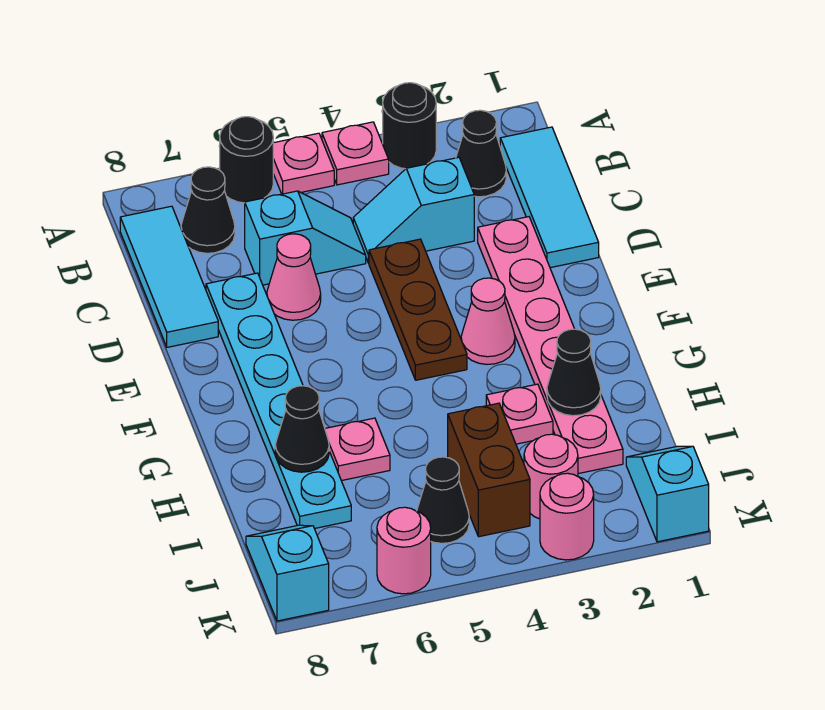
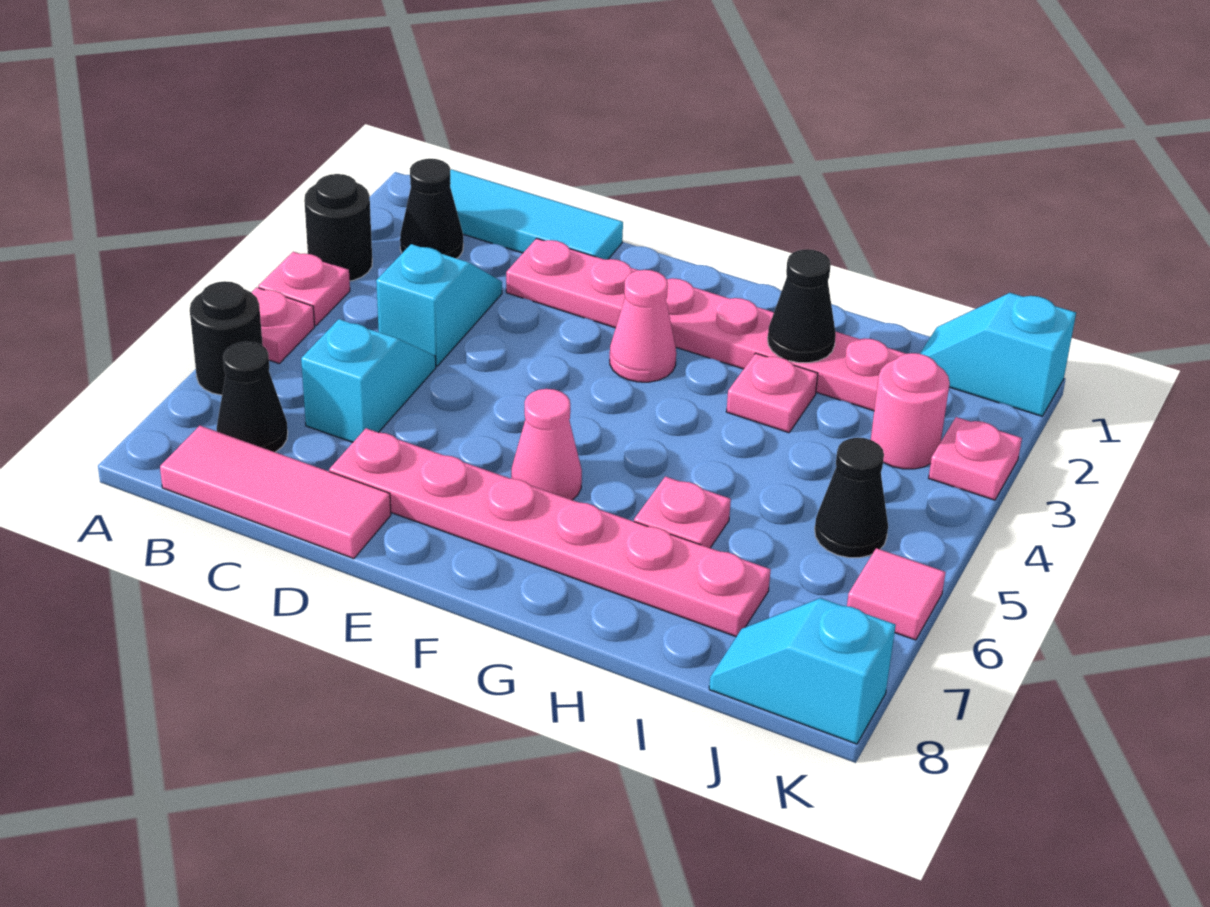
cyan tile B8:D8 level 1 -> pink tile B8:D8 level 1
cyan slope C3:C4 level 1 top 3 -> cyan slope C3:C4 level 1 top 4
brown plate D4:F4 level 1 -> none
pink cone D6 level 1 -> pink cone F6 level 1
cyan plate D7:I7 level 1 -> pink plate D7:I7 level 1
black cone H7 level 2 -> none
brown brick I4:J4 level 1 -> none
pink round brick K3 level 1 -> pink plate K3 level 1
pink round brick K6 level 1 -> pink tile K6 level 1

